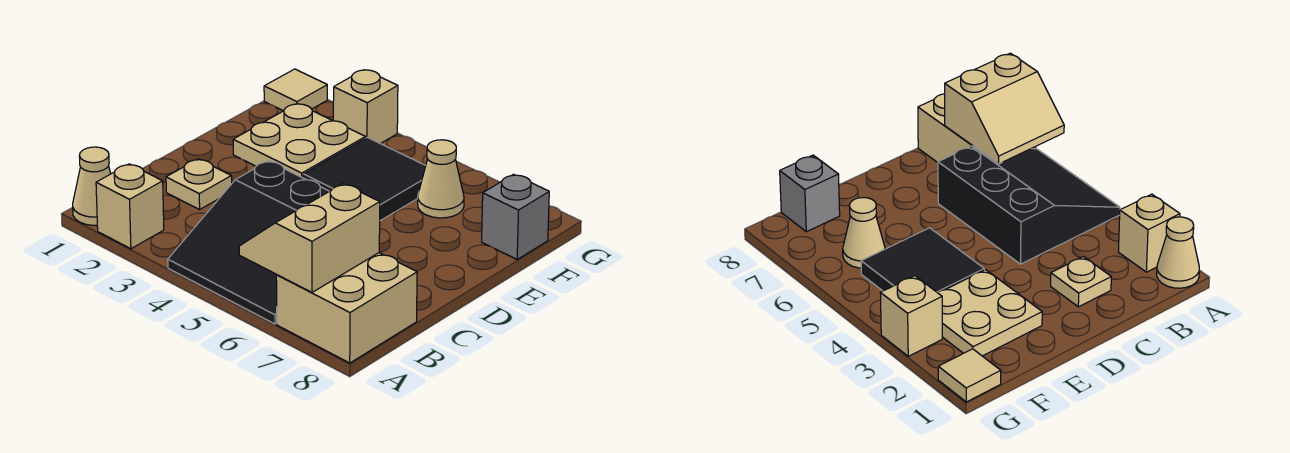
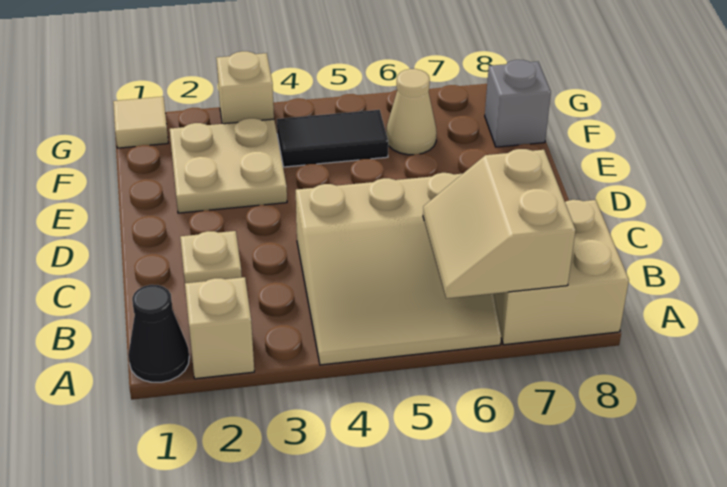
tan cone A1 level 1 -> black cone A1 level 1
black slope A4:C6 level 1 top C -> tan slope A4:C6 level 1 top C
black tile E4:F5 level 1 -> black tile F4:F5 level 1

